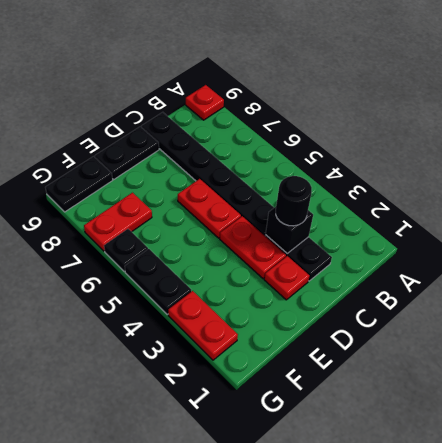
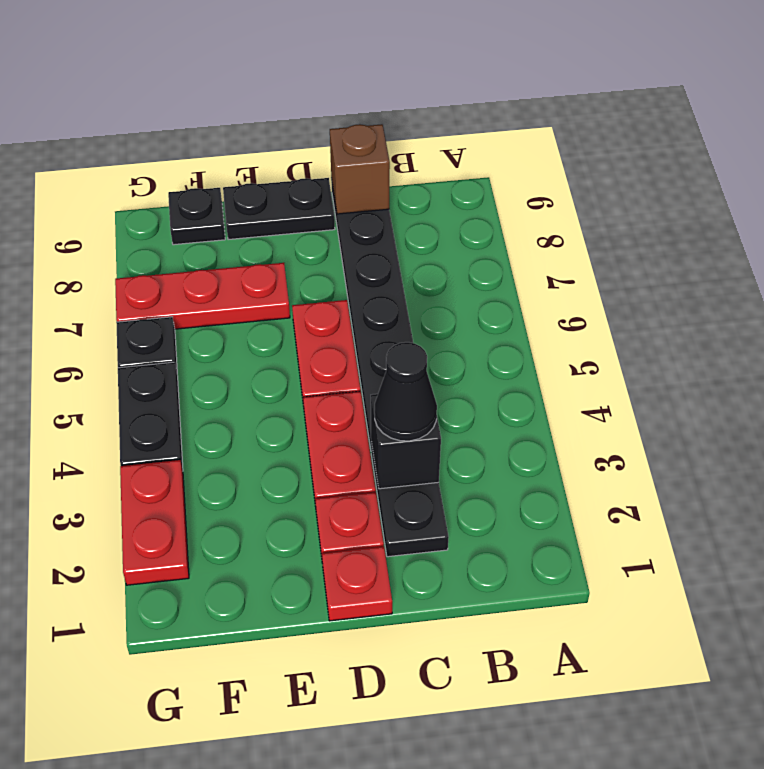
red plate A9 level 1 -> red plate D1 level 1
black round brick C3 level 3 -> black cone C3 level 3
none -> brown brick C9 level 2
red plate F7:G7 level 1 -> red plate E7:G7 level 1
black plate F9:G9 level 1 -> black plate F9 level 1

